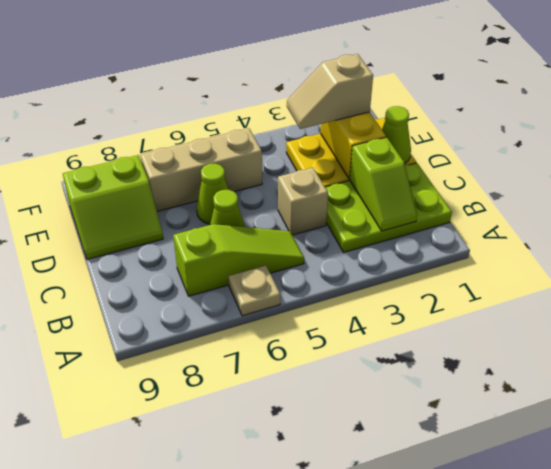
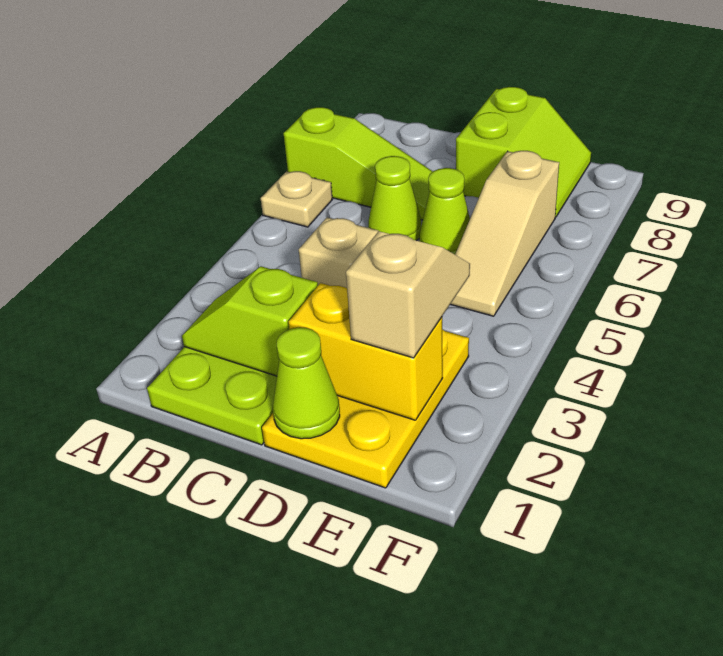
lime slope B5:B7 level 1 top 7 -> lime slope A7:C7 level 1 top A
lime slope D8:E9 level 1 top E -> lime slope D8:E9 level 1 top D
tan brick E5:E7 level 1 -> tan slope E5:E7 level 1 top 7

